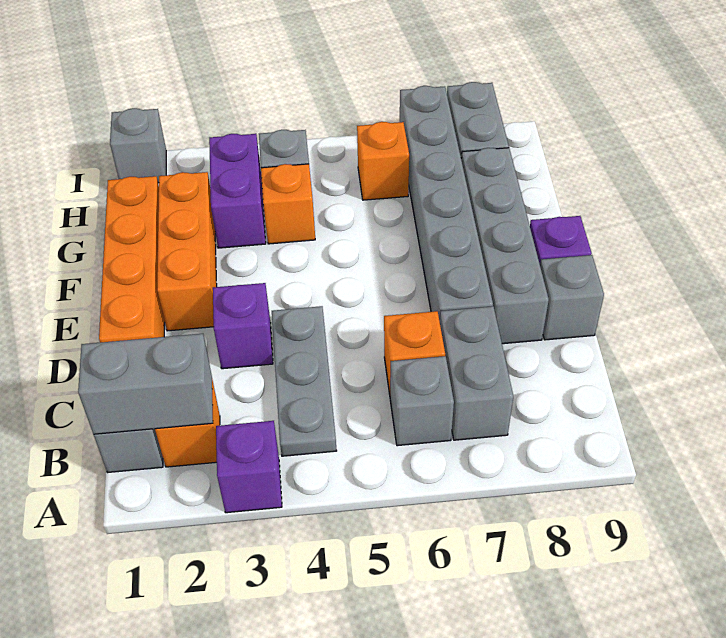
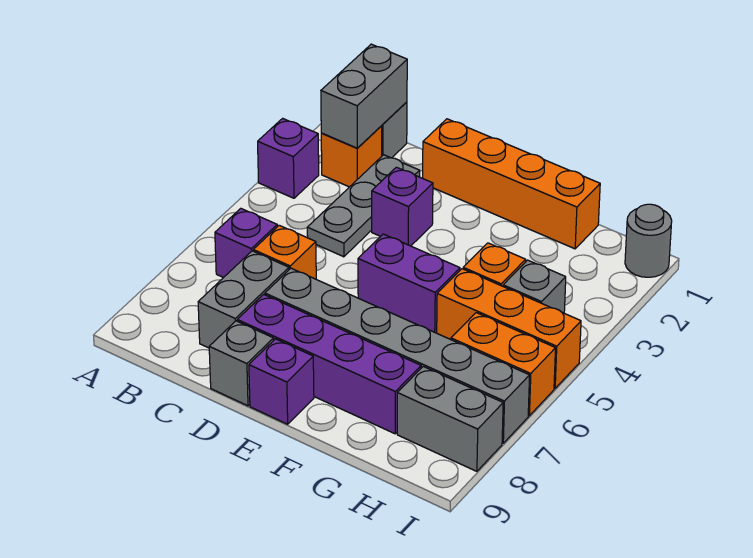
grey plate B4:D4 level 1 -> grey plate C2:C4 level 1
grey brick B6 level 1 -> purple brick B6 level 1
grey brick B7:C7 level 1 -> grey brick C7:C8 level 1
grey brick D8:G8 level 1 -> purple brick D8:G8 level 1
orange brick E2:G2 level 1 -> orange brick G5:I5 level 1
purple brick G3:H3 level 1 -> purple brick E5:F5 level 1
orange brick H6 level 1 -> orange brick H6:I6 level 1
grey brick I1 level 1 -> grey round brick I1 level 1

